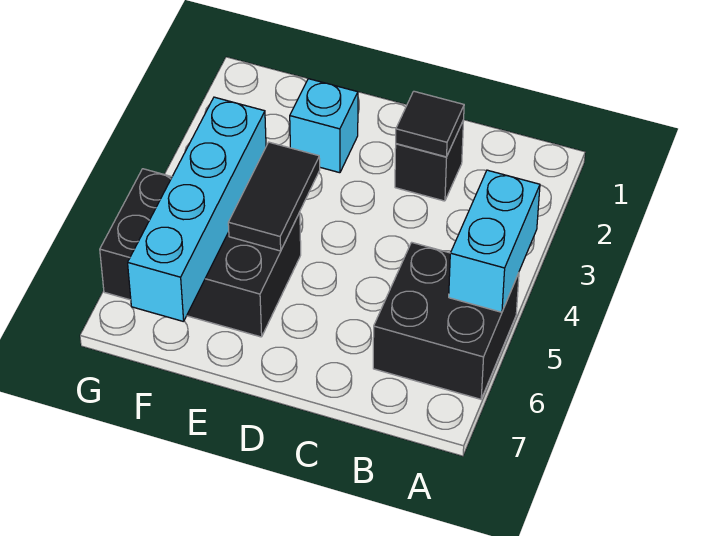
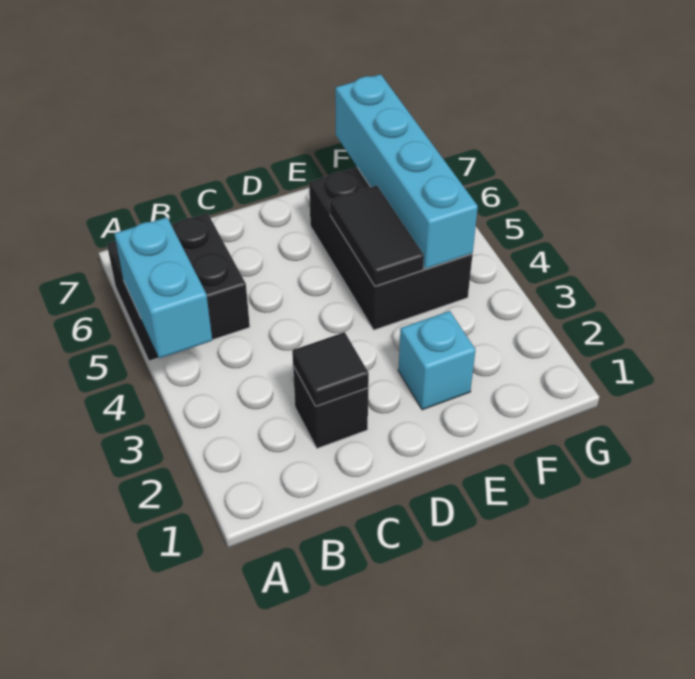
black brick E5:G6 level 1 -> black brick E4:F6 level 1

